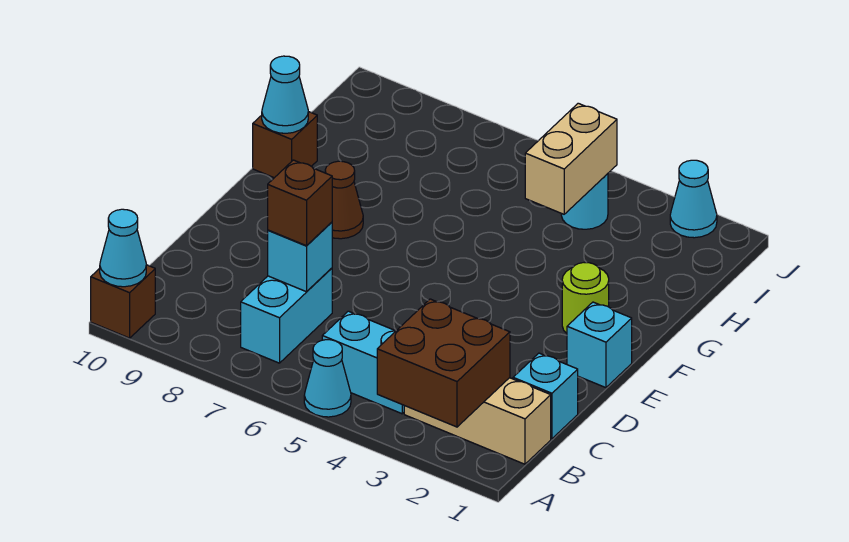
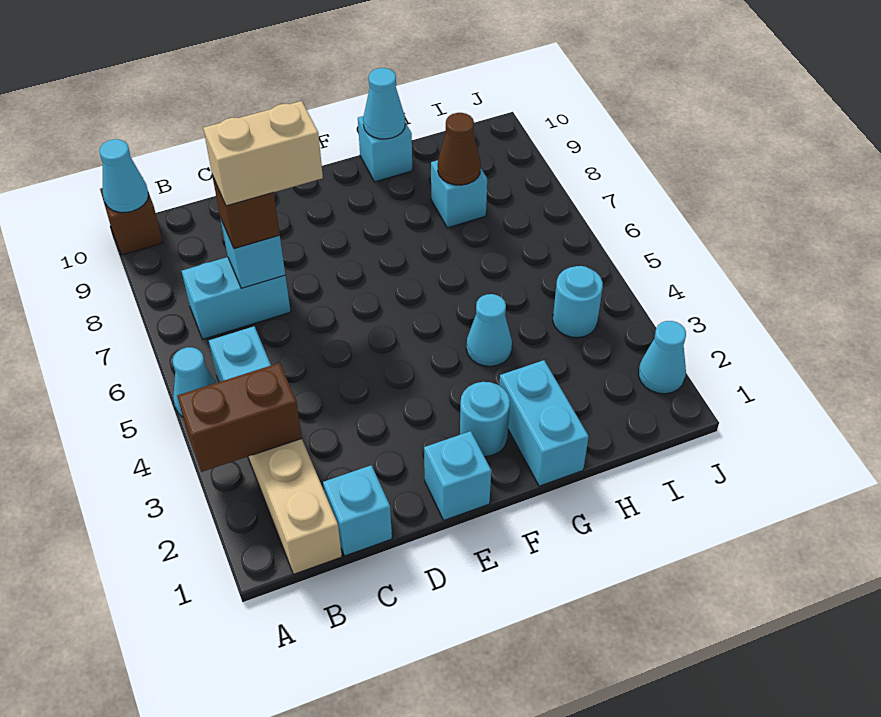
brown brick A2:B3 level 2 -> brown brick A3:B3 level 2
lime round brick F2 level 1 -> cyan round brick F2 level 1
brown cone F8 level 1 -> brown cone H8 level 2
none -> cyan brick G1:G2 level 1
none -> cyan cone G4 level 1
brown brick G10 level 1 -> cyan brick G10 level 1
tan brick H4:I4 level 2 -> tan brick C7:D7 level 4
none -> cyan brick H8 level 1

